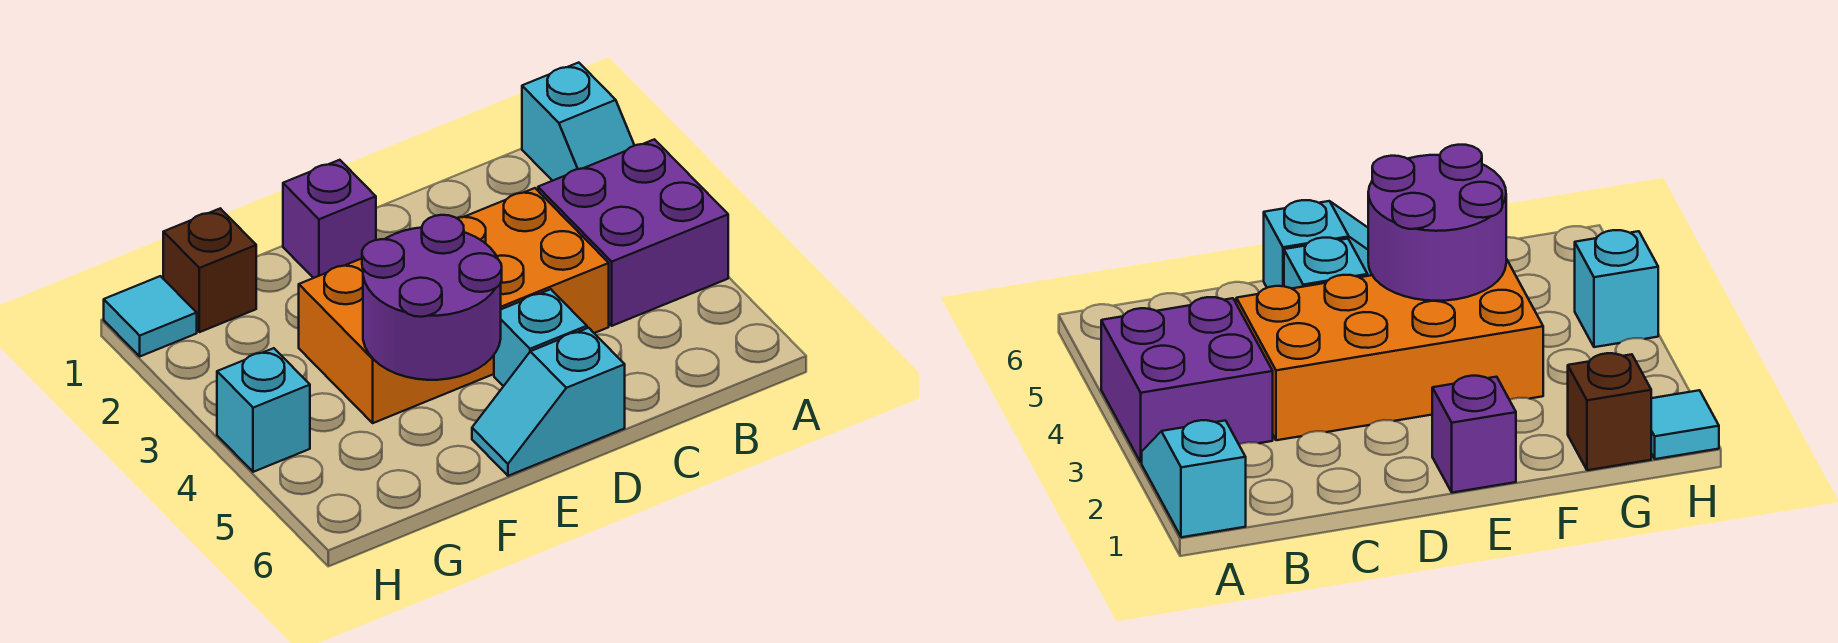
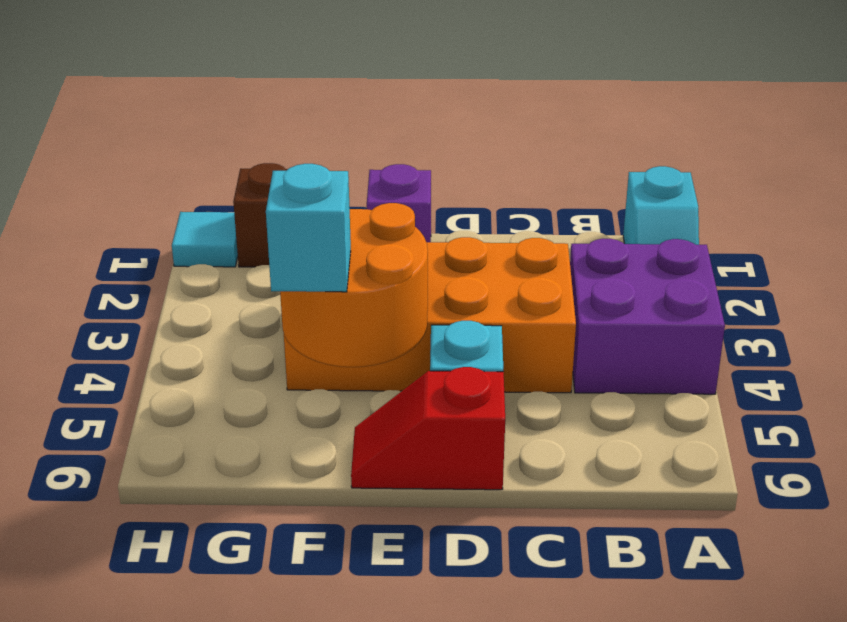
cyan slope D6:E6 level 1 top D -> red slope D6:E6 level 1 top D
purple round brick E4:F5 level 2 -> orange round brick E4:F5 level 2
cyan brick H4 level 1 -> cyan brick F5 level 3

